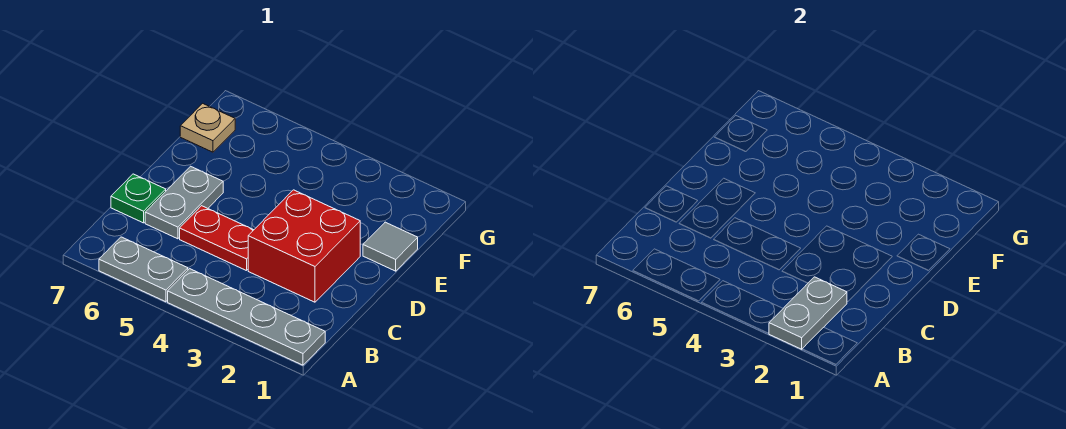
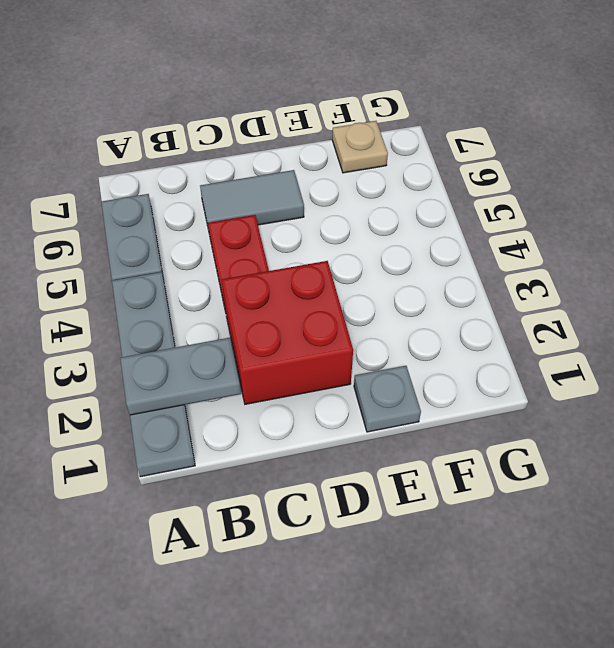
grey plate C6:D6 level 1 -> grey tile C6:D6 level 1
green plate C7 level 1 -> none
grey tile E1 level 1 -> grey plate E1 level 1

